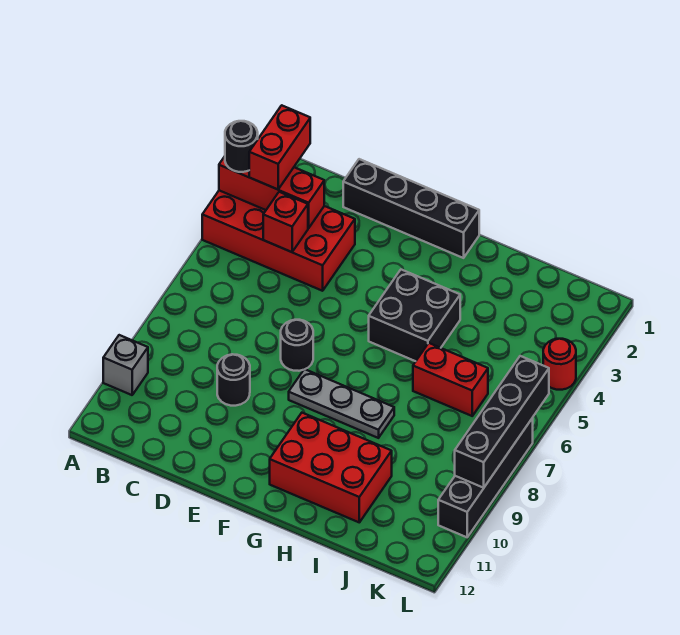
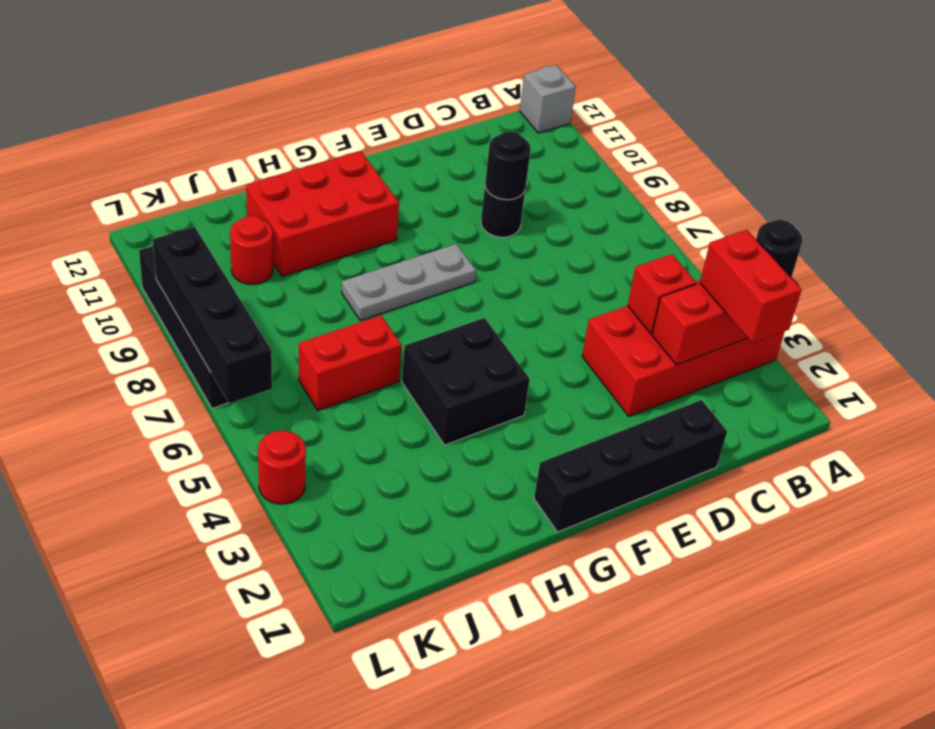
grey brick A10 level 1 -> grey brick A12 level 1
black round brick E7 level 1 -> black round brick D9 level 2
none -> red round brick J10 level 1

